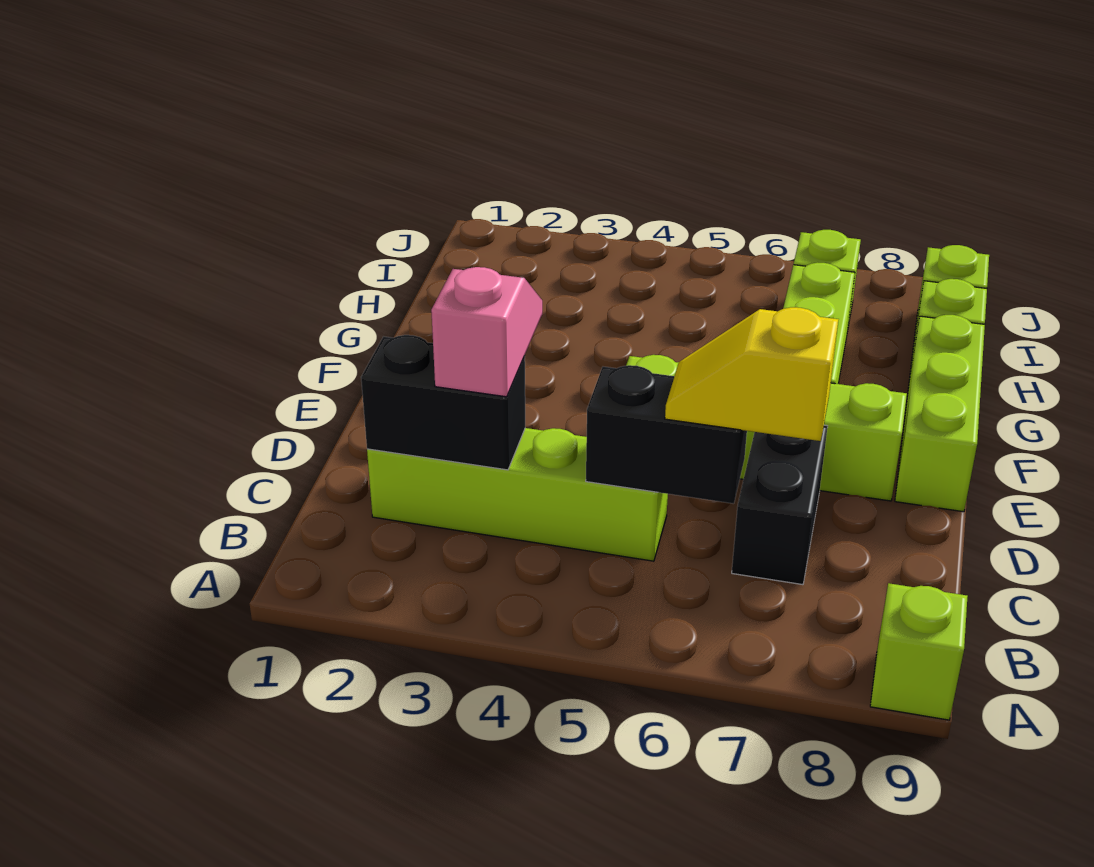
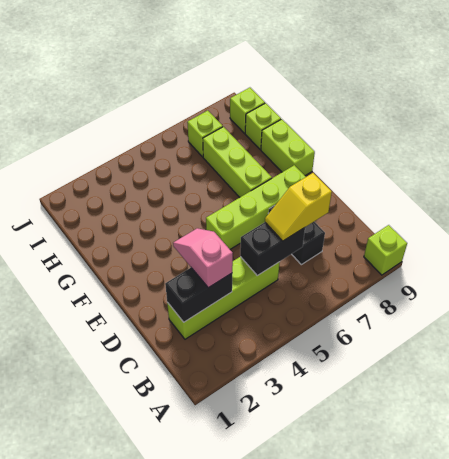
lime brick E9:G9 level 1 -> lime brick F9:G9 level 1

